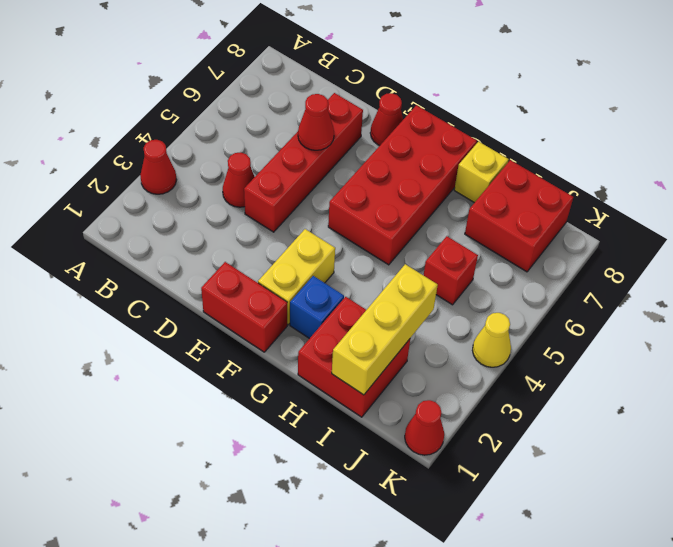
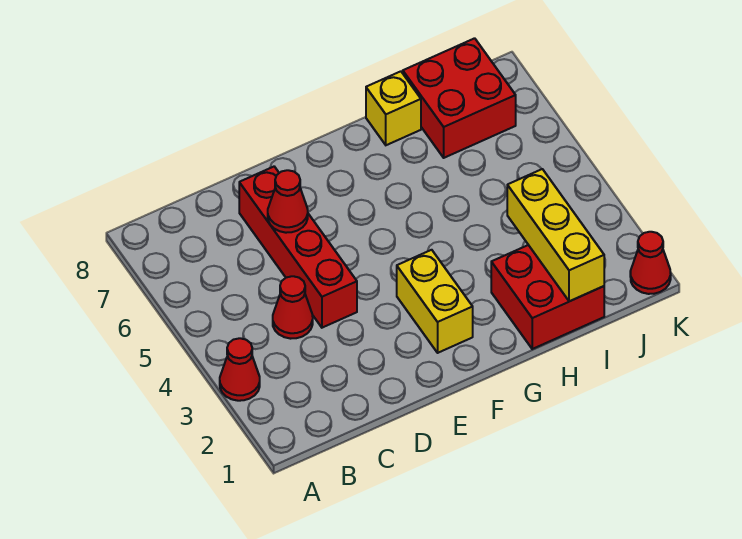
red brick E1:F1 level 1 -> none
red cone E8 level 1 -> none
red brick F5:G8 level 1 -> none
blue brick G2 level 1 -> none
red brick I5 level 1 -> none
yellow cone K4 level 1 -> none

